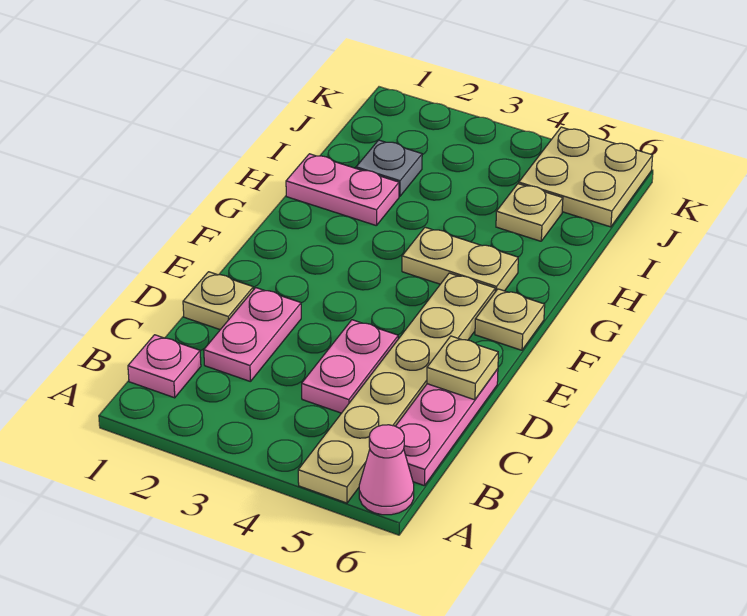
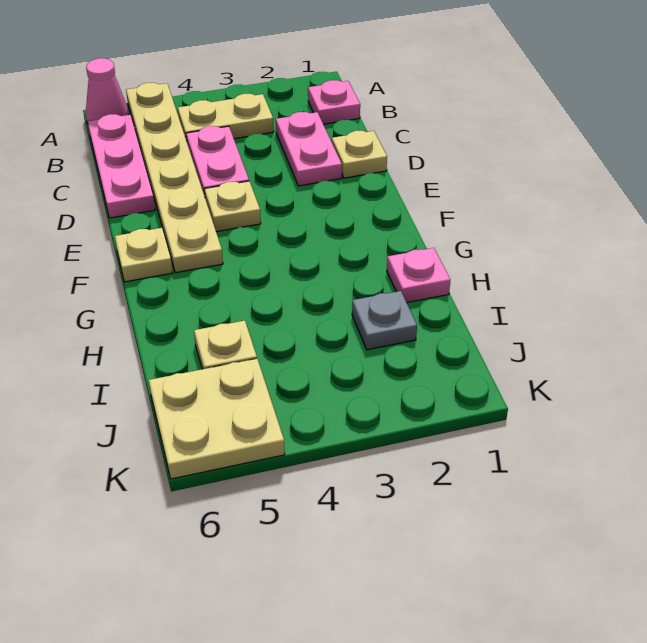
tan plate D6 level 2 -> tan plate E4 level 1
tan plate G4:G5 level 1 -> tan plate B3:B4 level 1
pink plate H1:H2 level 1 -> pink plate H1 level 1

